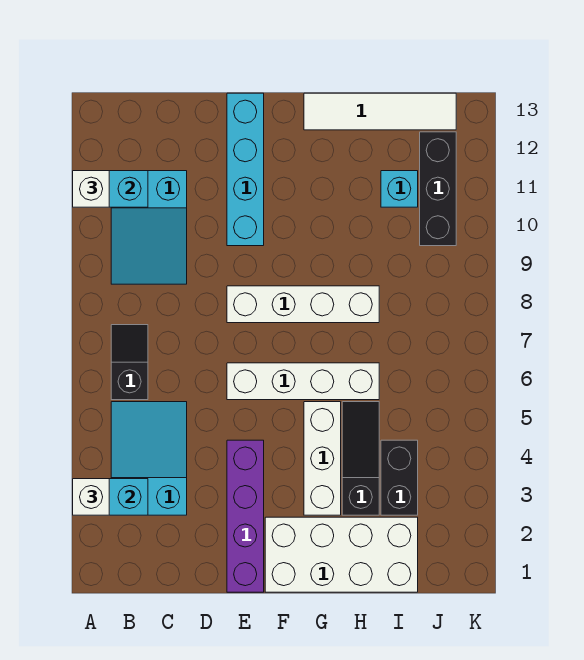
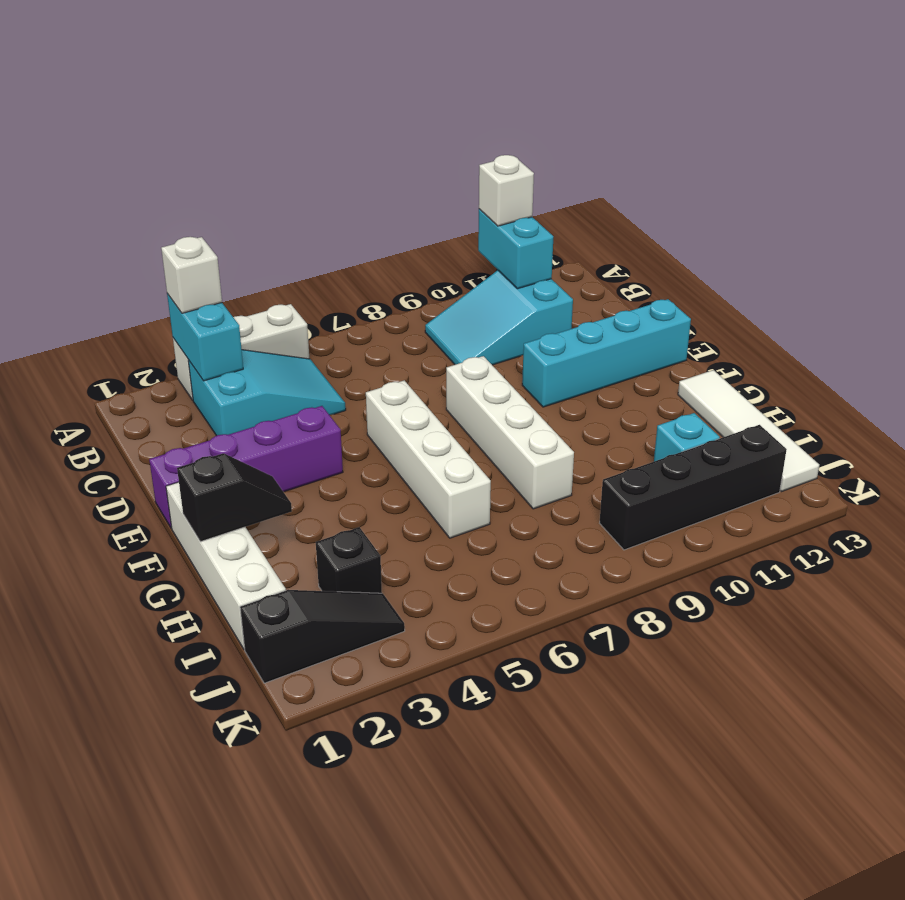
black slope B6:B7 level 1 top 6 -> black slope G1:G2 level 2 top 1
white brick F1:I2 level 1 -> white brick F1:I1 level 1
white brick G3:G5 level 1 -> white brick A3:A5 level 1
black slope H3:H5 level 1 top 3 -> black slope J1:J3 level 1 top 1
black brick I3:I4 level 1 -> black brick I3 level 1
black brick J10:J12 level 1 -> black brick J9:J12 level 1

